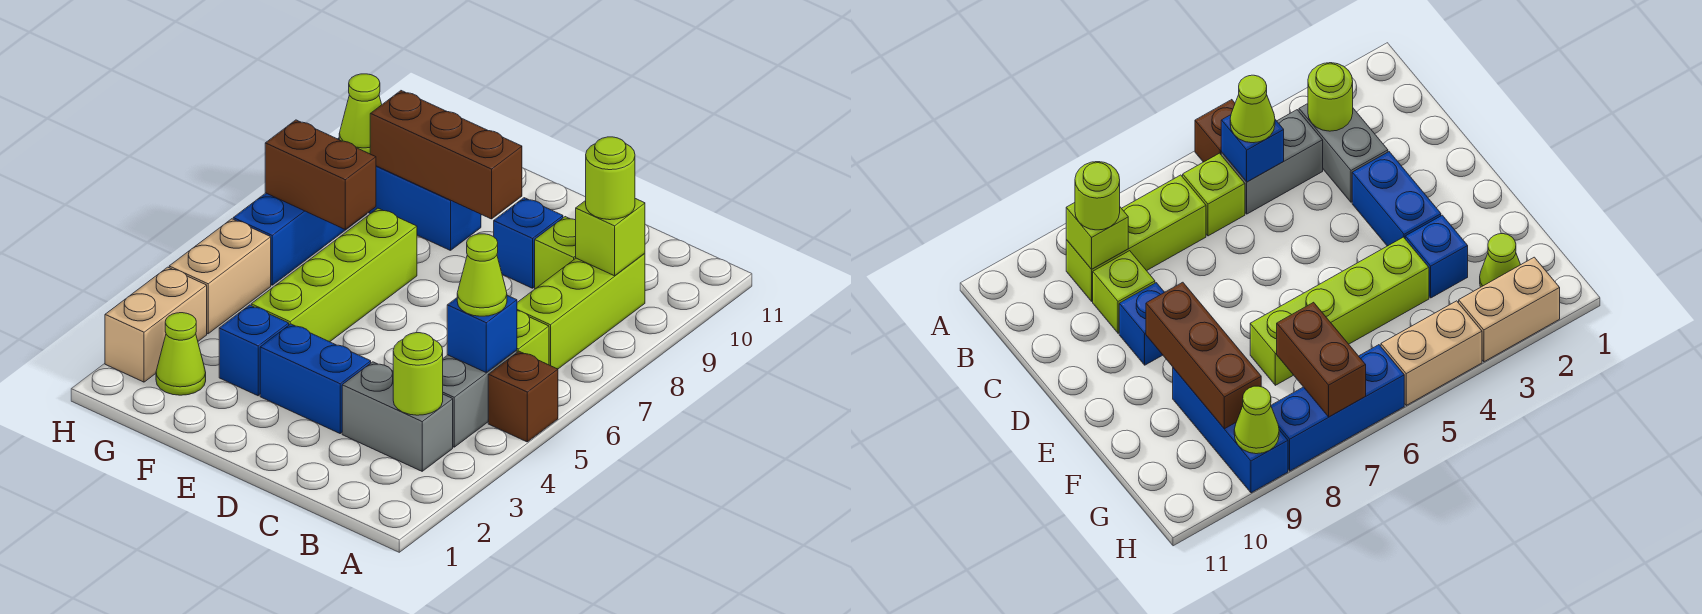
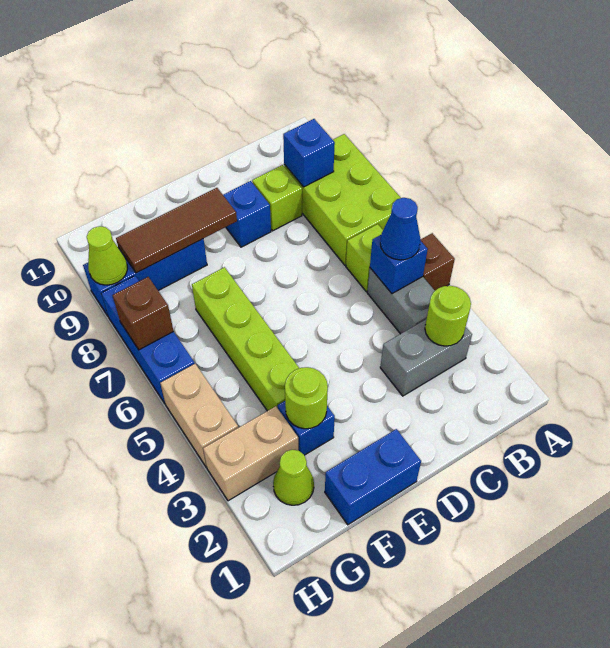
lime cone B5 level 3 -> blue cone B5 level 3
lime brick B7:B9 level 1 -> lime brick A7:B9 level 1
lime brick B9 level 2 -> blue brick B9 level 2
lime round brick B9 level 3 -> lime round brick F3 level 2
blue brick D3:E3 level 1 -> blue brick E1:F1 level 1
brown brick E9:G9 level 2 -> brown tile E9:G9 level 2
brown brick G7:H7 level 2 -> brown brick H7 level 2
tan brick H2:H3 level 1 -> tan brick G3:H3 level 1

